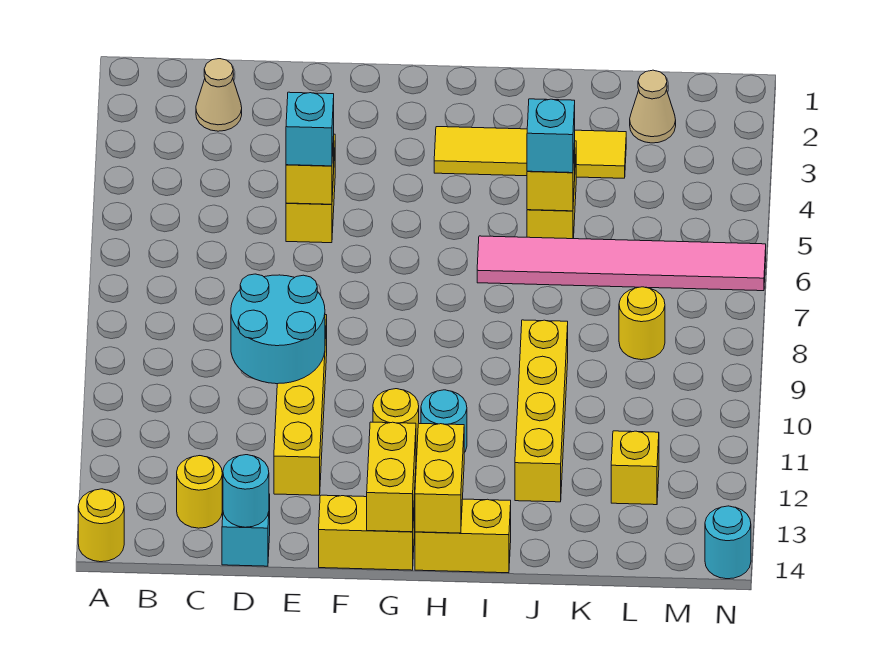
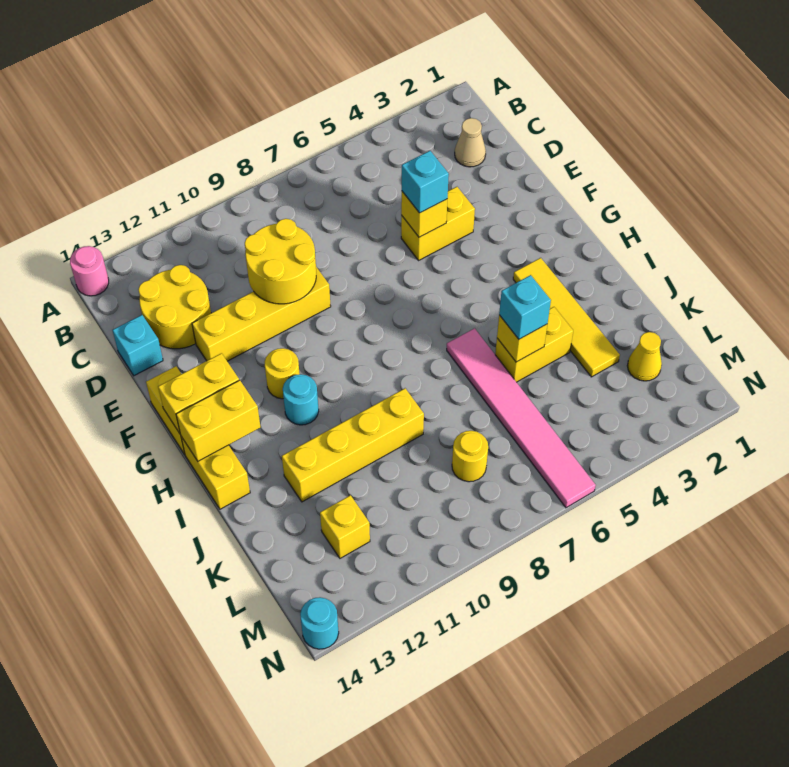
yellow round brick A14 level 1 -> pink round brick A14 level 1
yellow round brick C13 level 1 -> yellow round brick C12:D13 level 1
cyan round brick D9:E10 level 2 -> yellow round brick D9:E10 level 2
cyan round brick D14 level 2 -> none
tan cone L2 level 1 -> yellow cone L2 level 1

